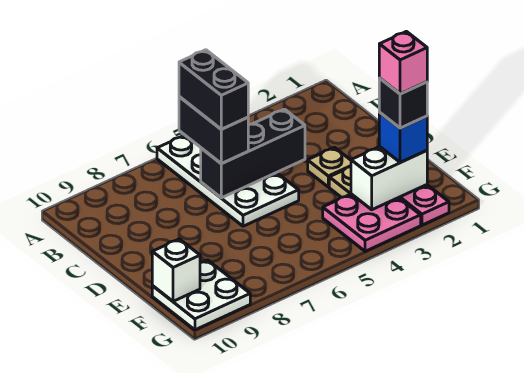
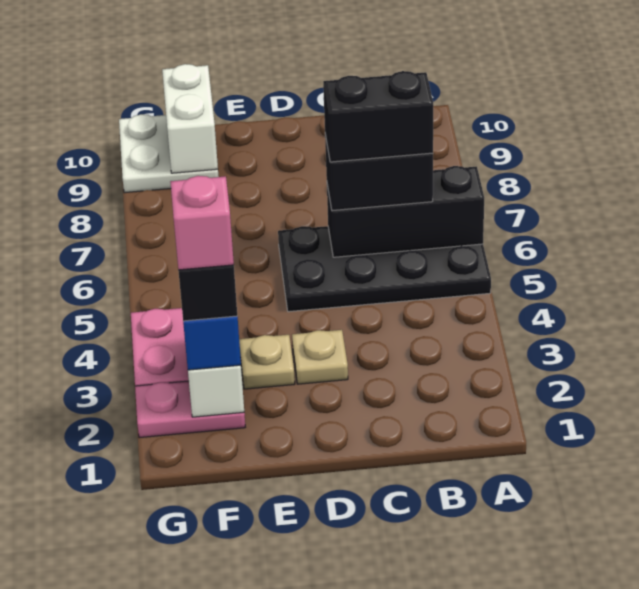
white plate A5:D6 level 1 -> black plate A5:D6 level 1
black brick C4:C6 level 2 -> black brick A6:C6 level 2
white brick F10 level 2 -> white brick F9:F10 level 2

